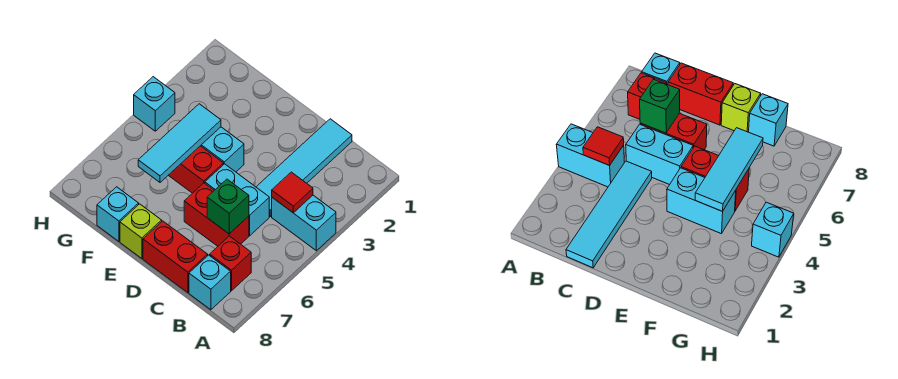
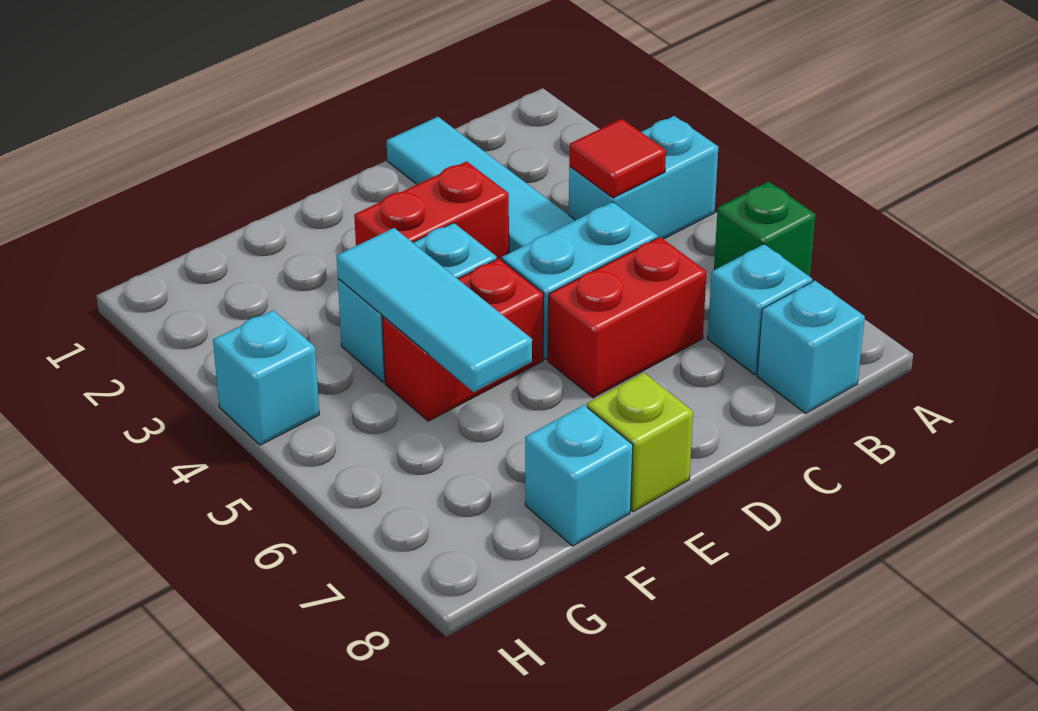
red brick B7 level 1 -> cyan brick B7 level 1
green brick C6 level 2 -> green brick A6 level 1
red brick C8:D8 level 1 -> red brick D3:E3 level 1

